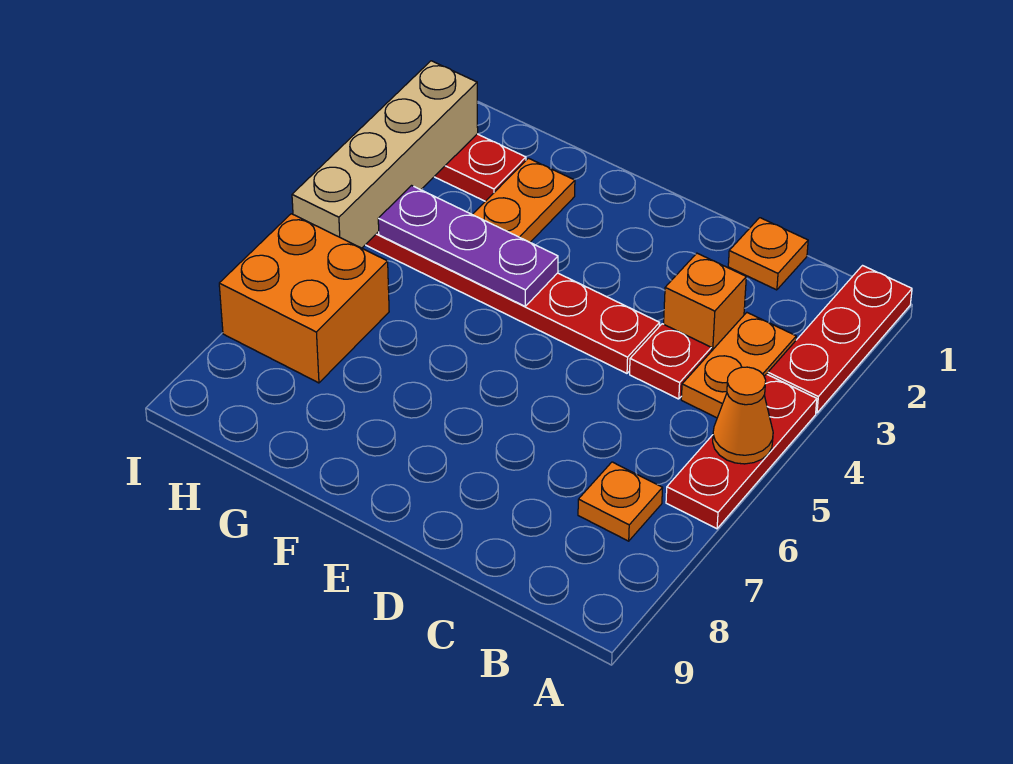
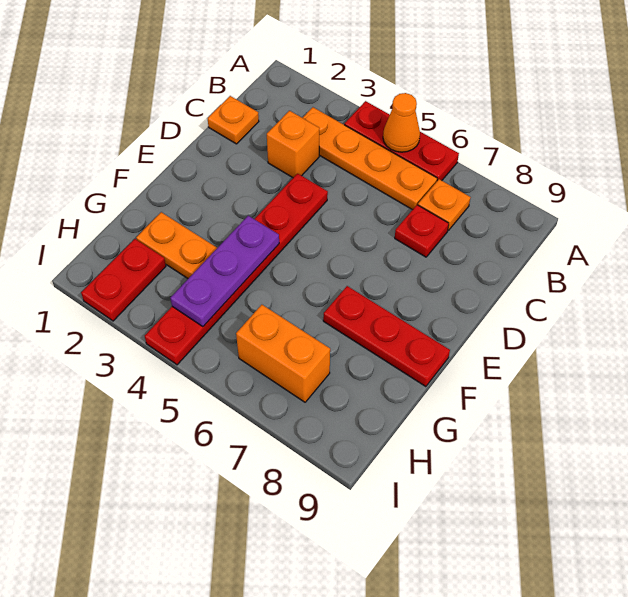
red plate A1:A3 level 1 -> red plate F7:F9 level 1
orange plate B3:B4 level 1 -> orange plate B3:B6 level 1
red plate C4 level 1 -> red plate C7 level 1
orange brick H6:I7 level 1 -> orange brick H6:H7 level 1
tan brick I2:I5 level 2 -> none

